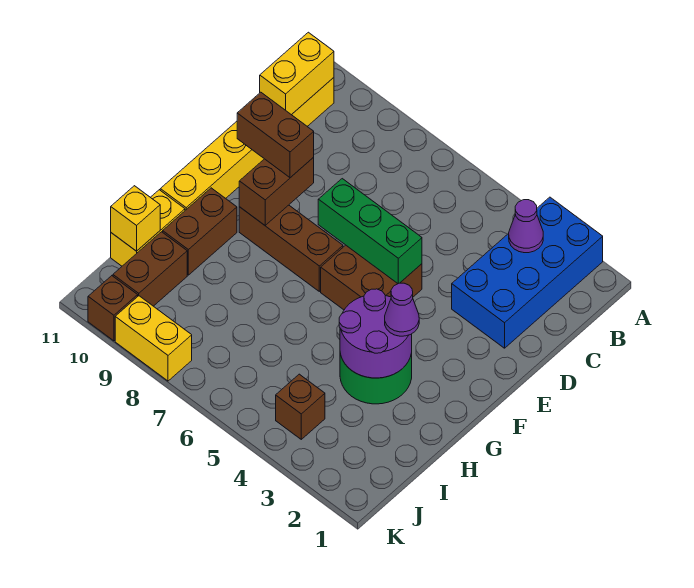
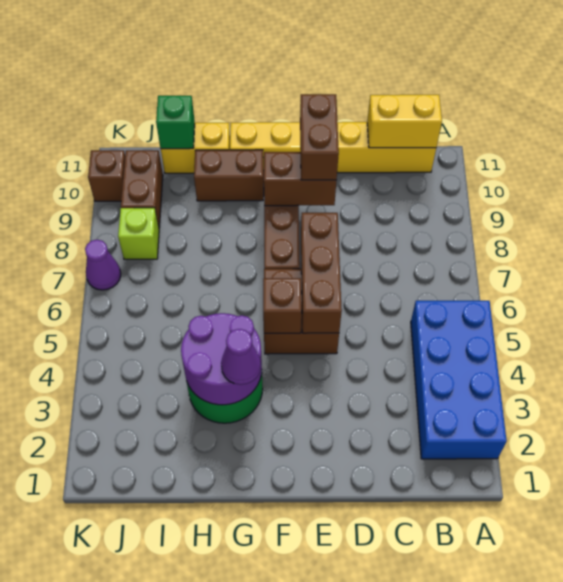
blue brick A2:D3 level 1 -> blue brick A2:B5 level 1
purple cone B3 level 2 -> purple cone K7 level 1
green brick E5:E7 level 2 -> brown brick E5:E7 level 2
brown brick I10:J10 level 1 -> brown brick J9:J10 level 1
yellow brick I11 level 2 -> green brick I11 level 2
brown brick J4 level 1 -> brown brick F5 level 2
none -> lime brick J8 level 1
yellow brick K8:K9 level 1 -> none

